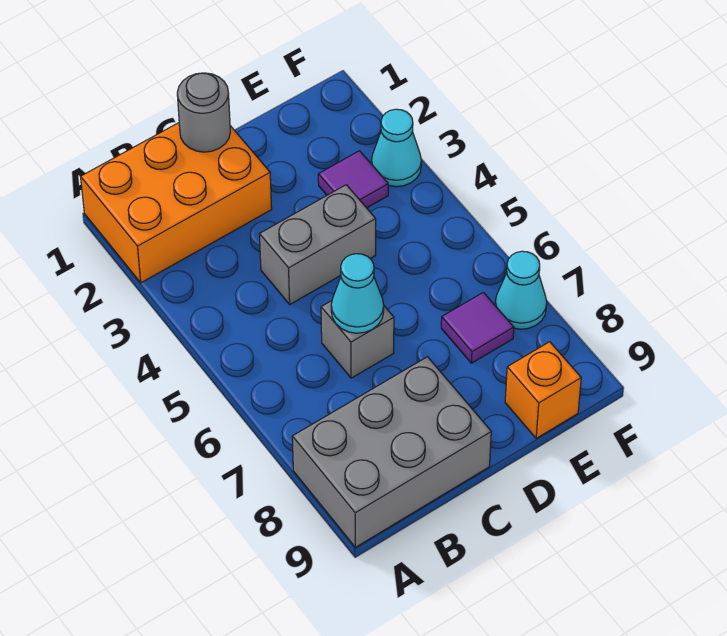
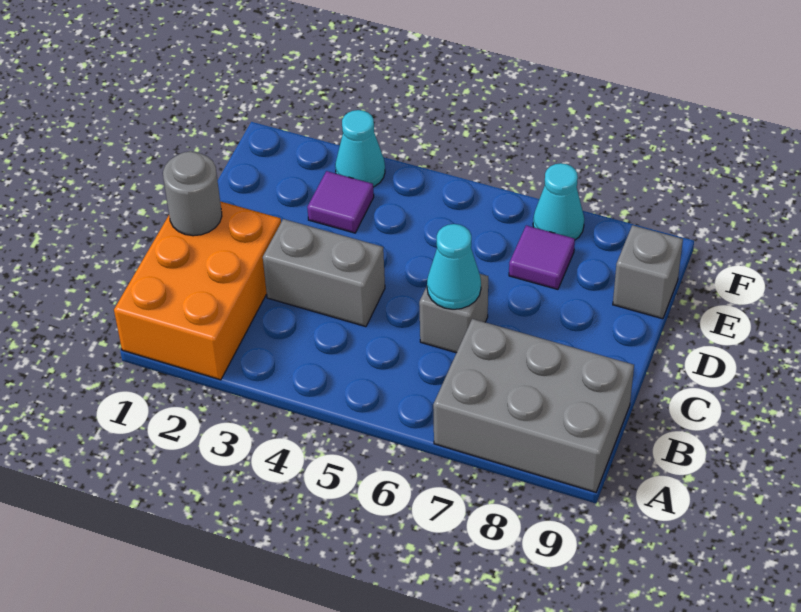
grey brick A8:C9 level 1 -> grey brick A7:B9 level 1
grey brick C4:D4 level 1 -> grey brick C3:C4 level 1
orange brick E9 level 1 -> grey brick E9 level 1

